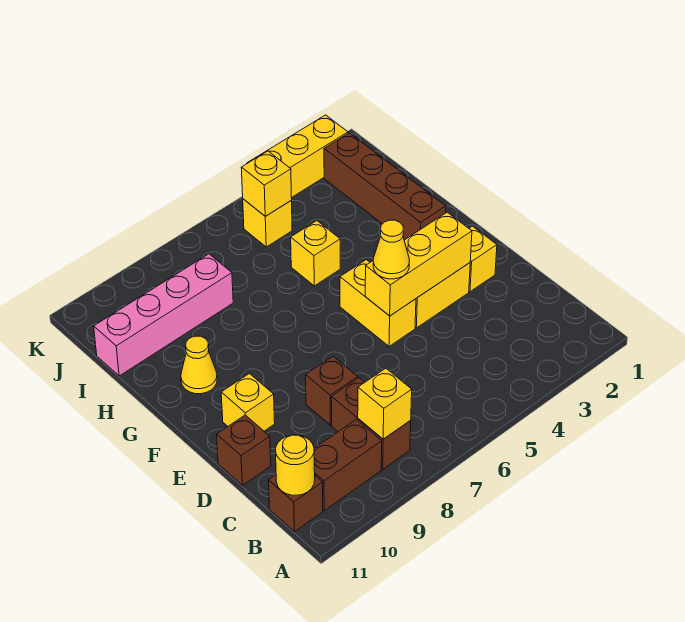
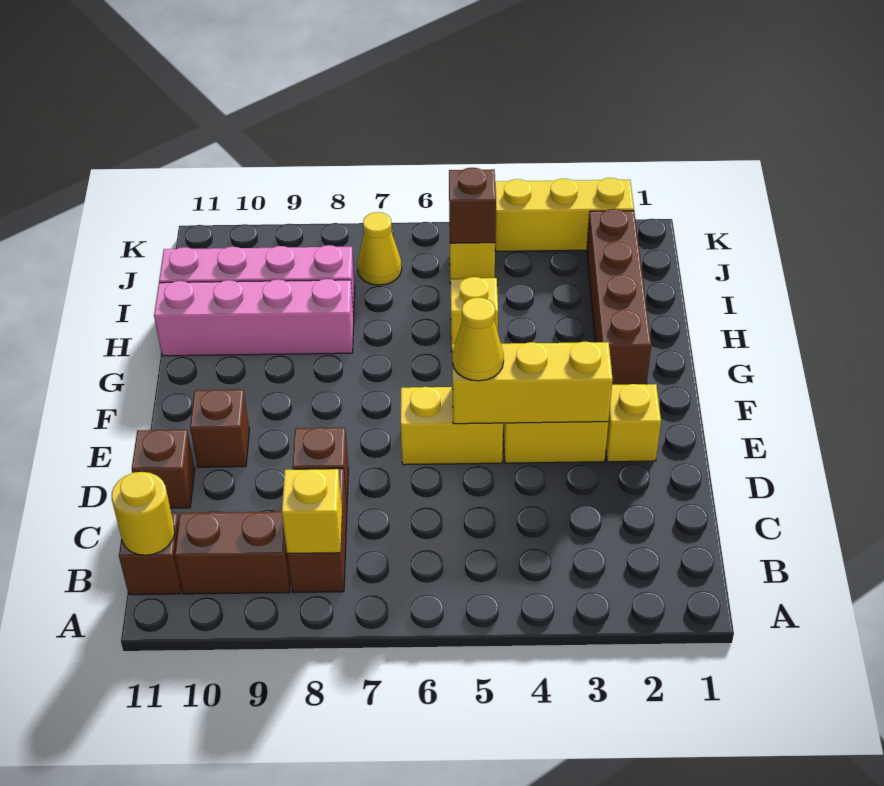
yellow brick E5:F5 level 1 -> yellow brick E5:E6 level 1
yellow brick E10 level 1 -> brown brick E10 level 1
yellow cone G10 level 1 -> yellow cone J7 level 1
none -> pink brick H8:H11 level 1
yellow brick J5 level 2 -> brown brick J5 level 2

